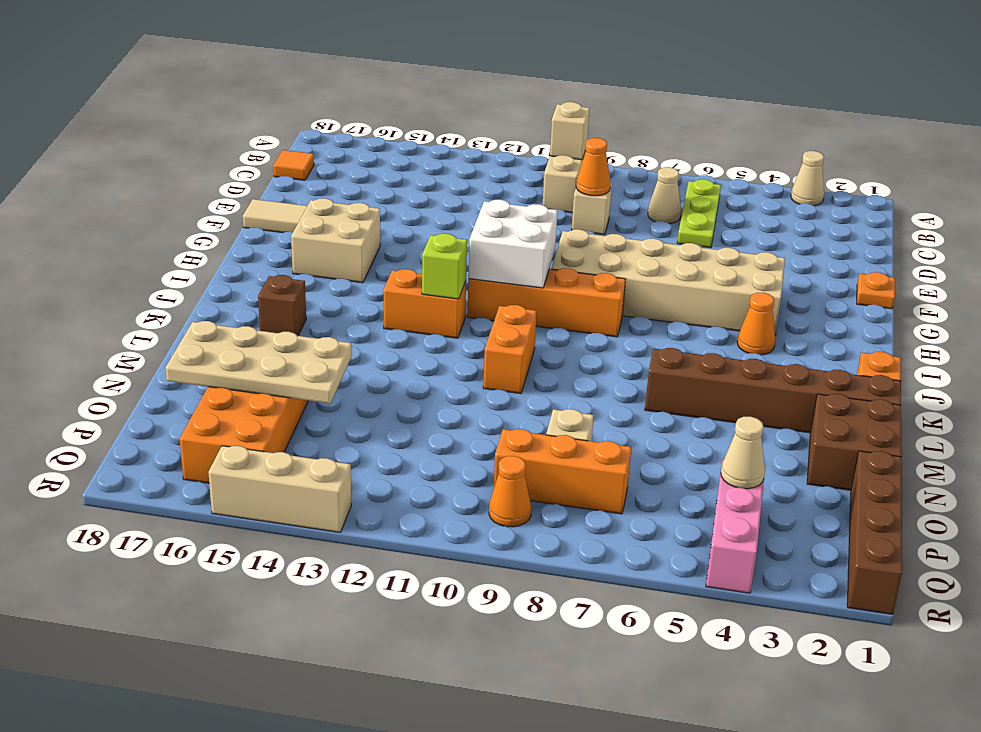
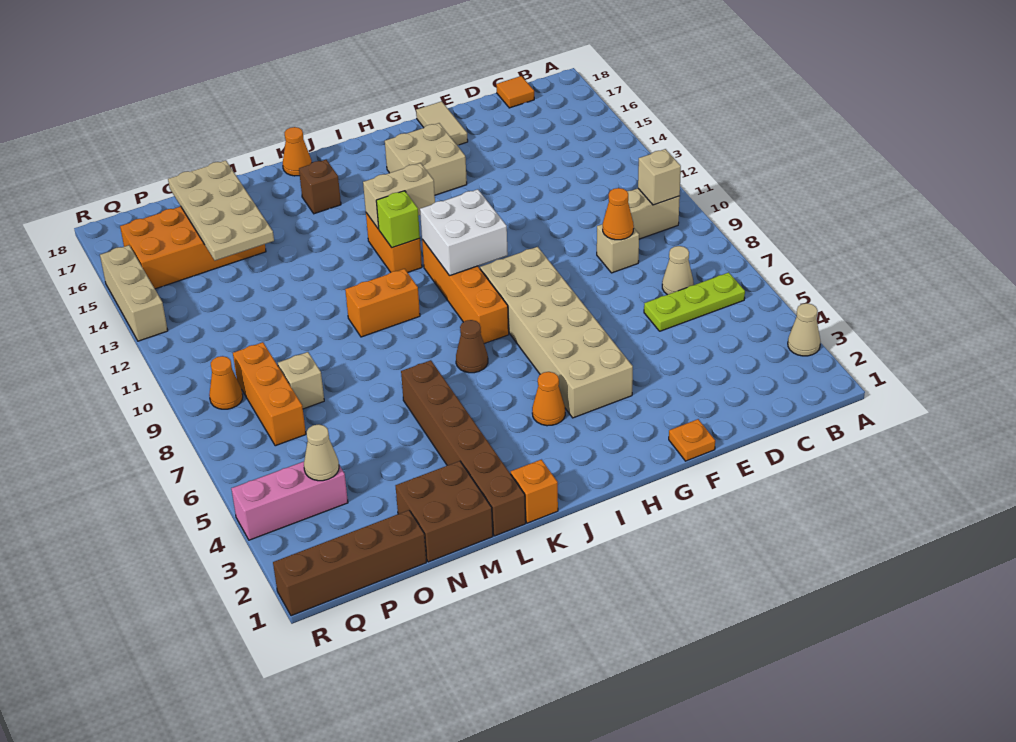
none -> tan brick I13:J13 level 2
none -> brown cone J7 level 1
none -> orange cone K18 level 1

